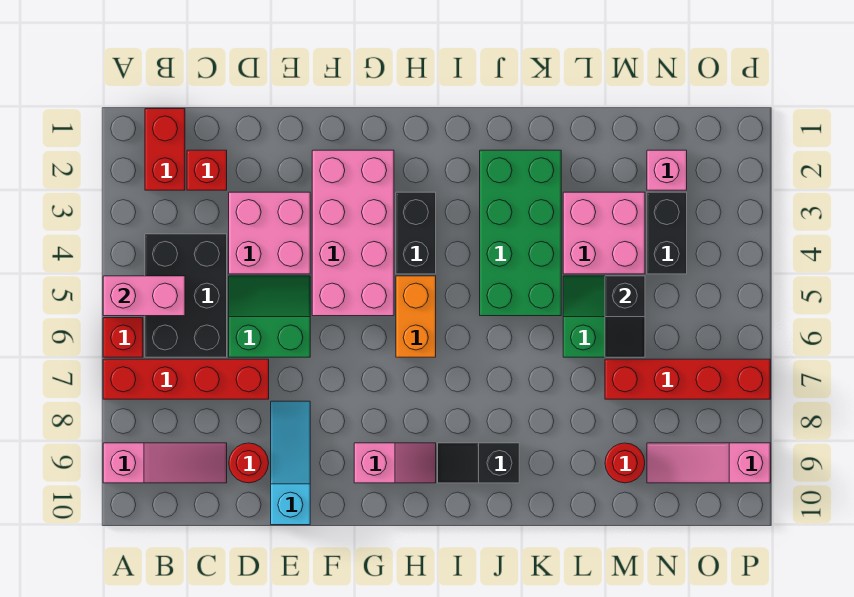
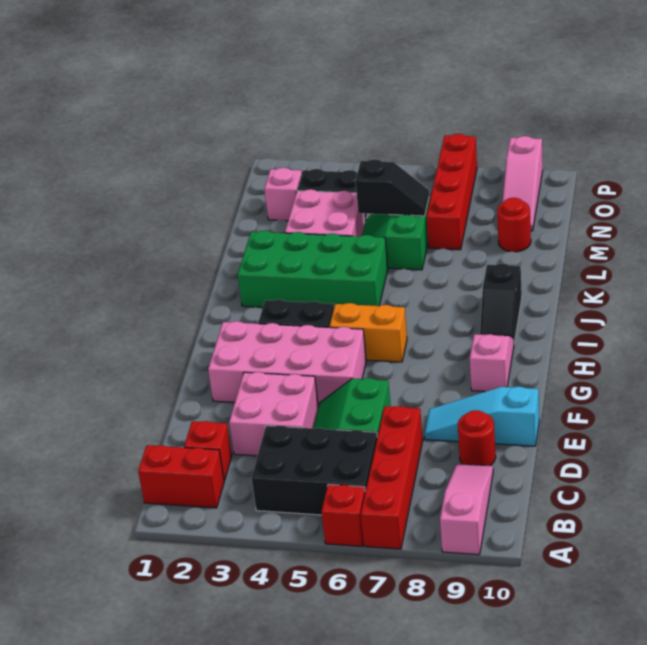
pink brick A5:B5 level 2 -> none

